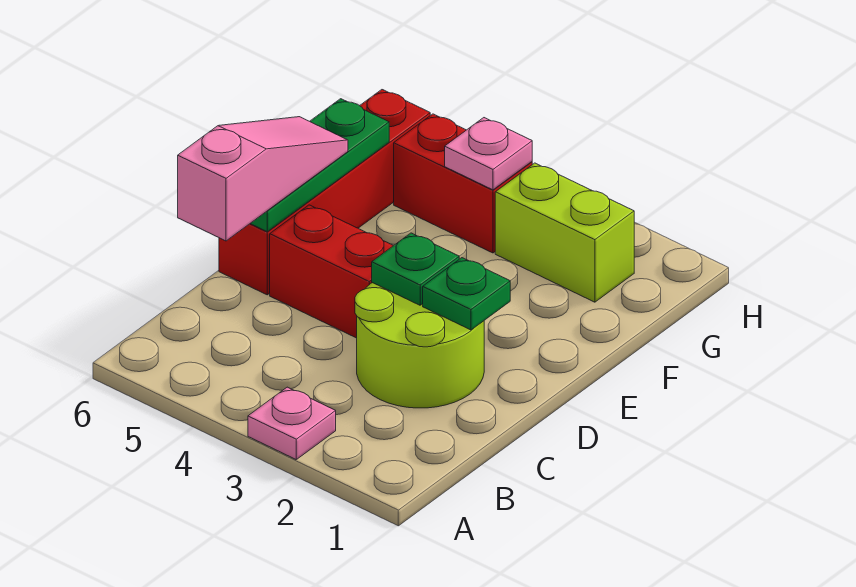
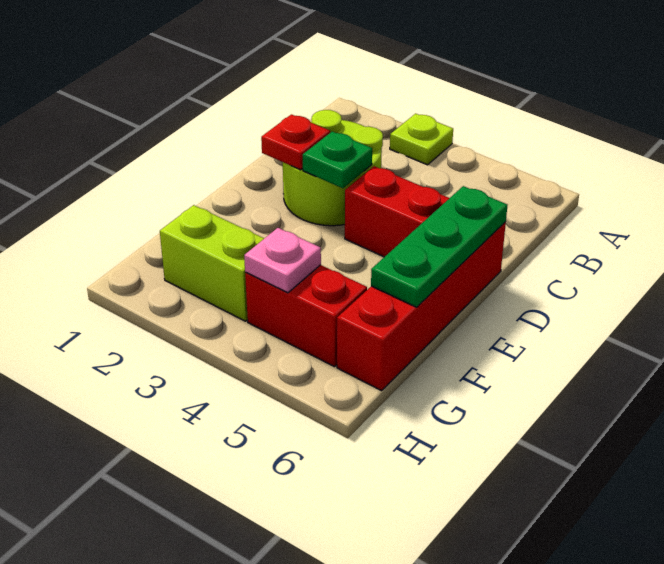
pink plate A3 level 1 -> lime plate A3 level 1
pink slope C6:E6 level 3 top C -> none
green plate D2 level 2 -> red plate D2 level 2

